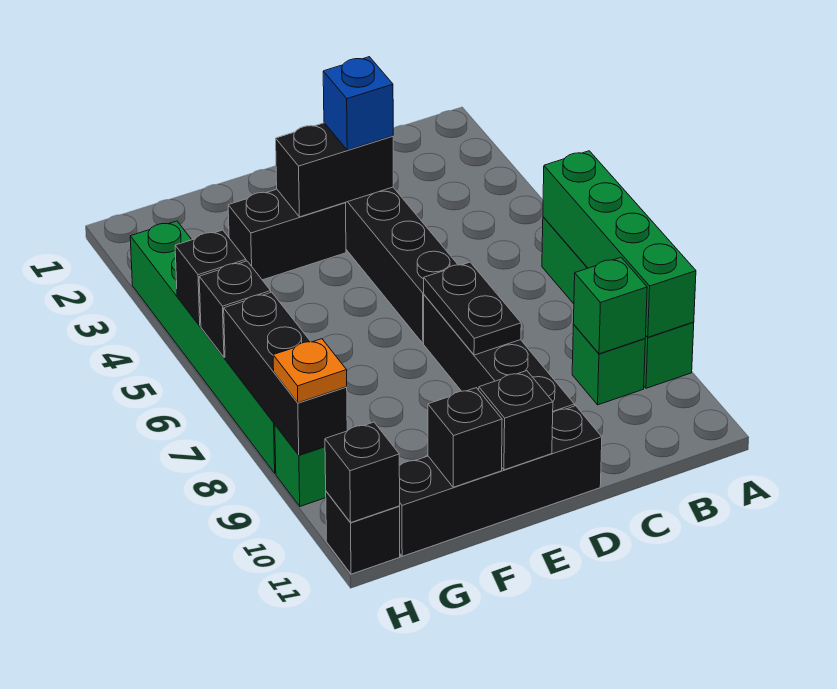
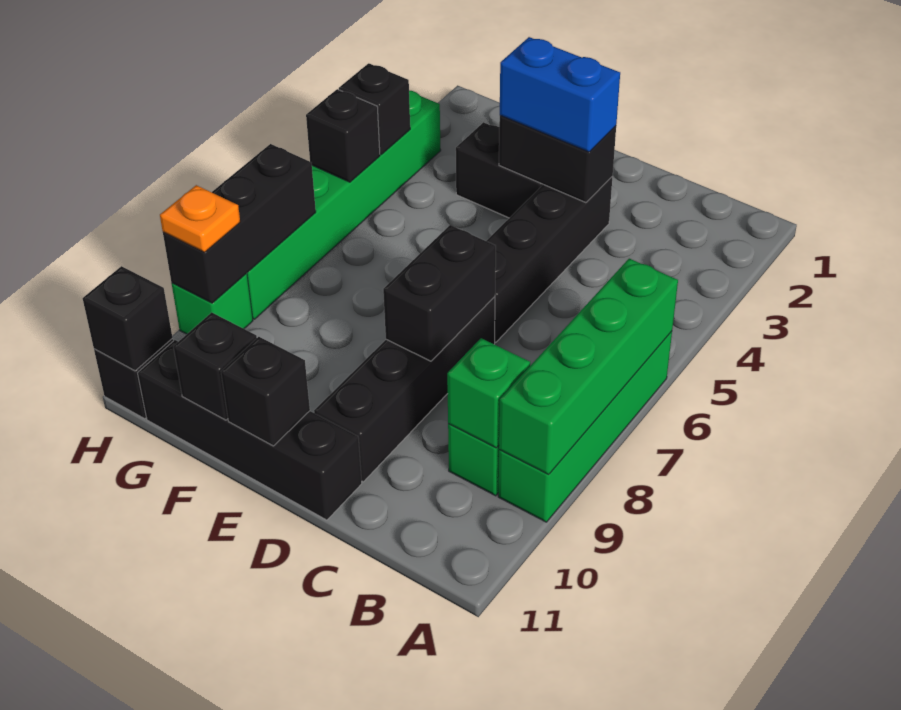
blue brick D3 level 3 -> blue brick D3:E3 level 3
black plate D7:D8 level 2 -> black brick D7:D8 level 2
black brick H6 level 2 -> black brick H4 level 2

